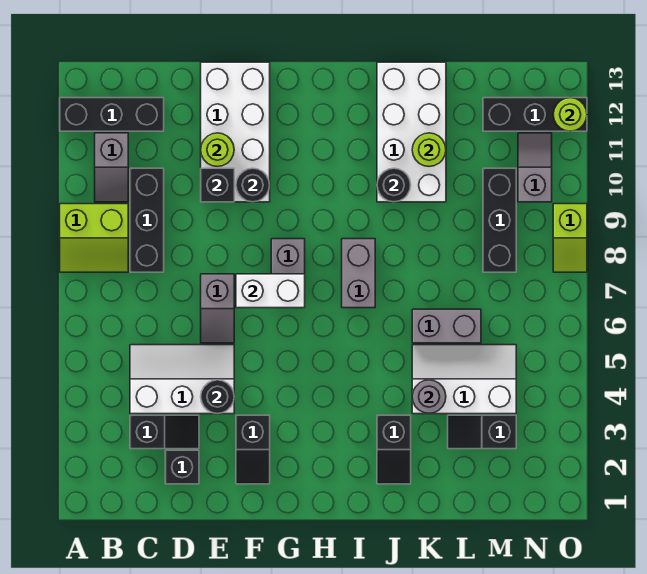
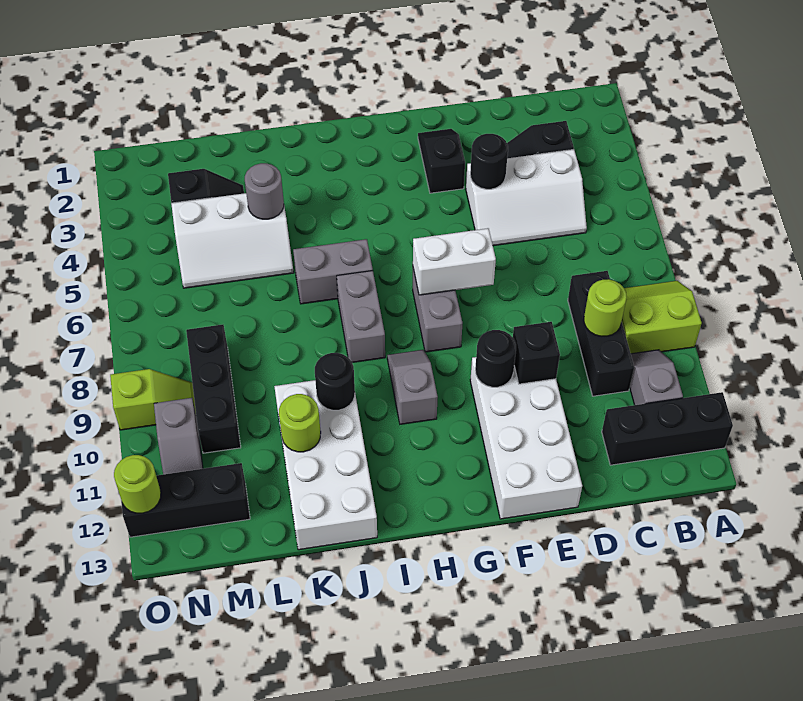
black brick D2 level 1 -> none
grey slope E6:E7 level 1 top 7 -> grey slope H9:H10 level 1 top 10
lime round brick E11 level 2 -> lime round brick C9 level 2
black slope J2:J3 level 1 top 3 -> none
grey brick K6:L6 level 1 -> grey brick I6:J6 level 1
lime slope O8:O9 level 1 top 9 -> lime slope N9:O9 level 1 top O

